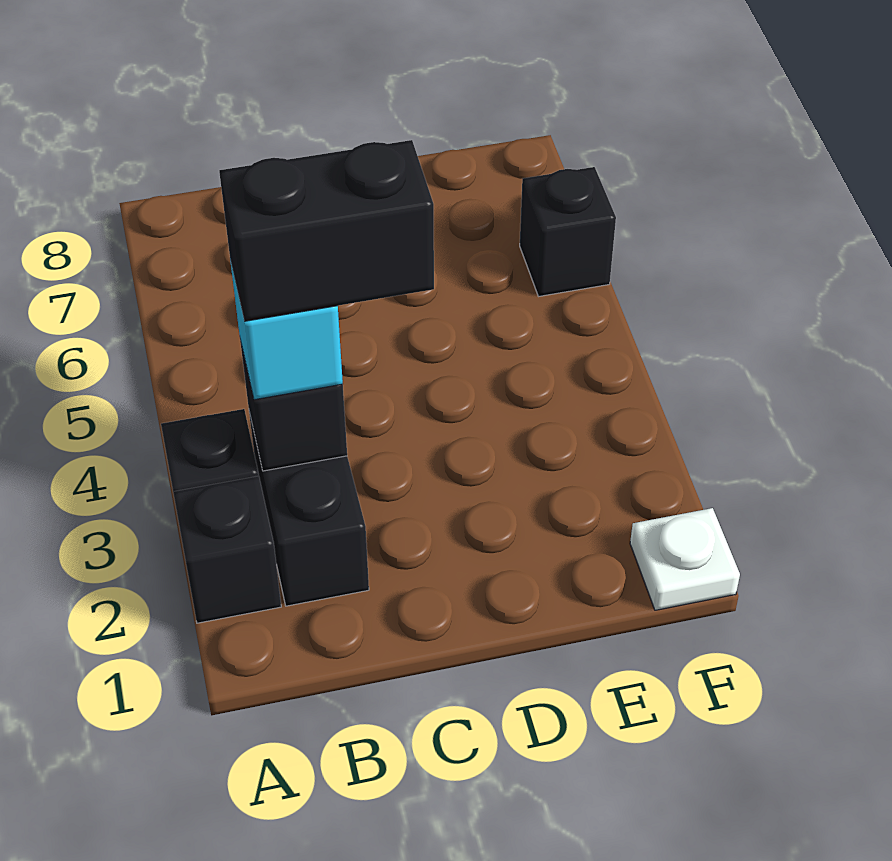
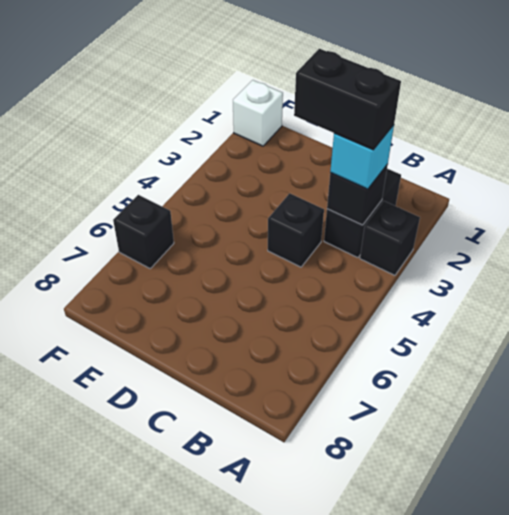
black brick A2 level 1 -> black brick C4 level 1
white plate F1 level 1 -> white brick F1 level 1

